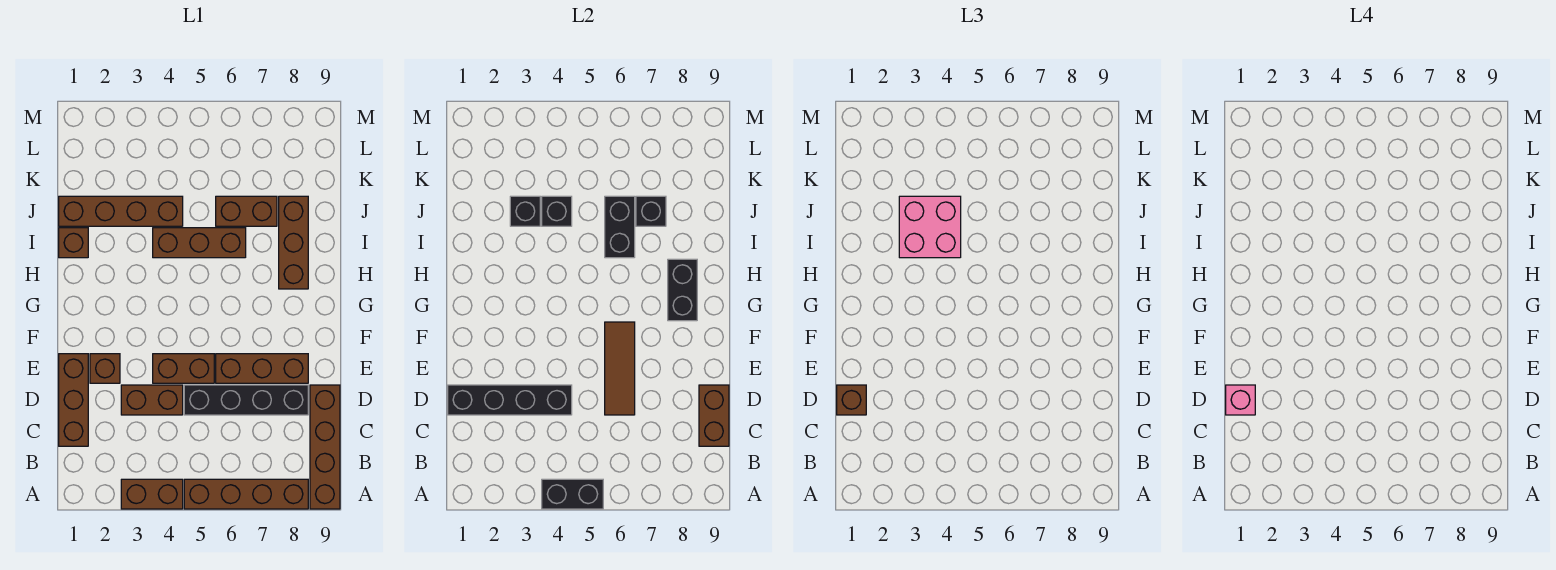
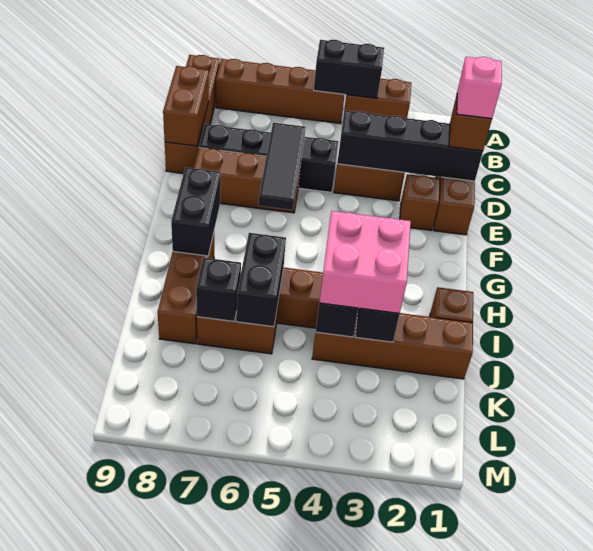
brown tile D6:F6 level 2 -> black tile D6:F6 level 2
brown brick E4:E5 level 1 -> none

